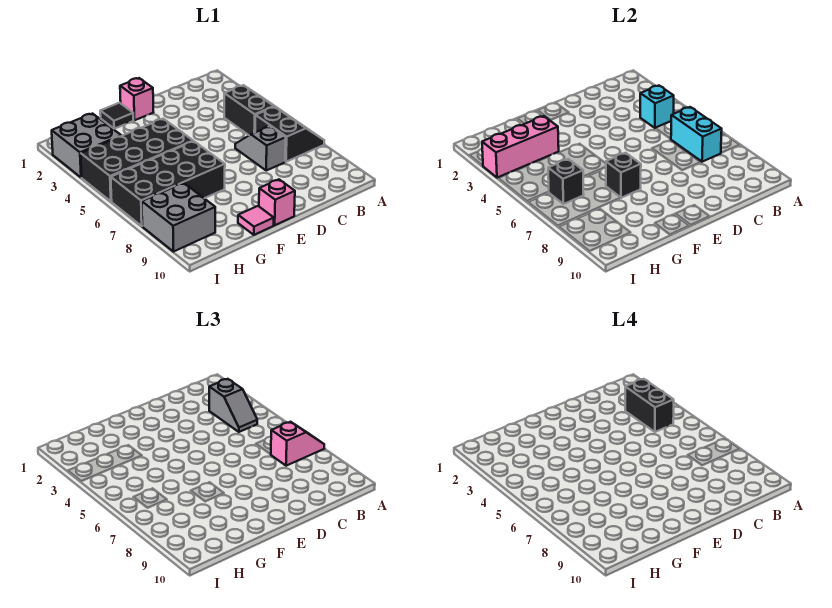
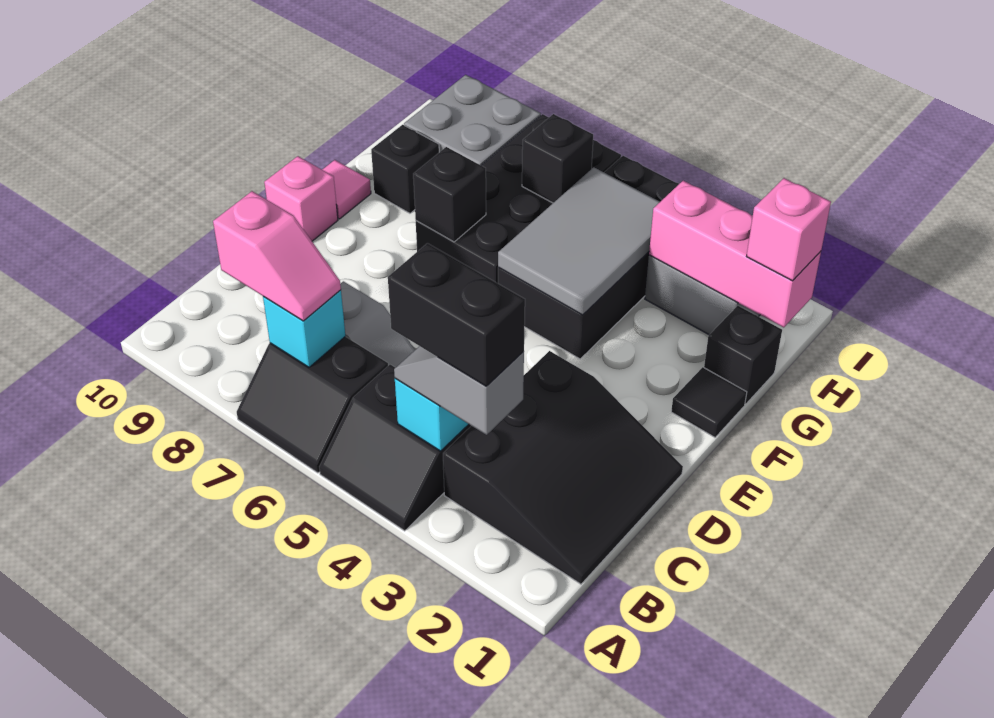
pink slope A7:B7 level 3 top B -> pink slope B7:B8 level 3 top 8
none -> black slope B1:D3 level 1 top 3
cyan brick B6:B7 level 2 -> cyan brick B7 level 2
pink brick E1 level 1 -> pink brick H1 level 3
none -> grey tile F4:H5 level 2
none -> black brick G1 level 1
pink brick G3:I3 level 2 -> pink brick H1:H3 level 2
none -> black brick G9 level 1

